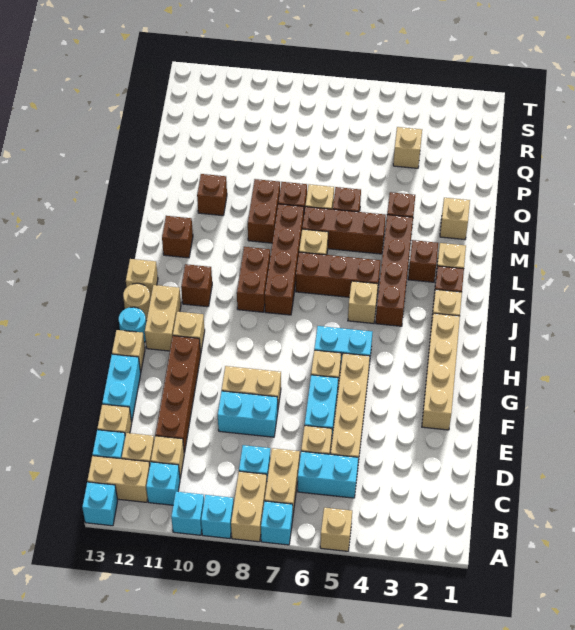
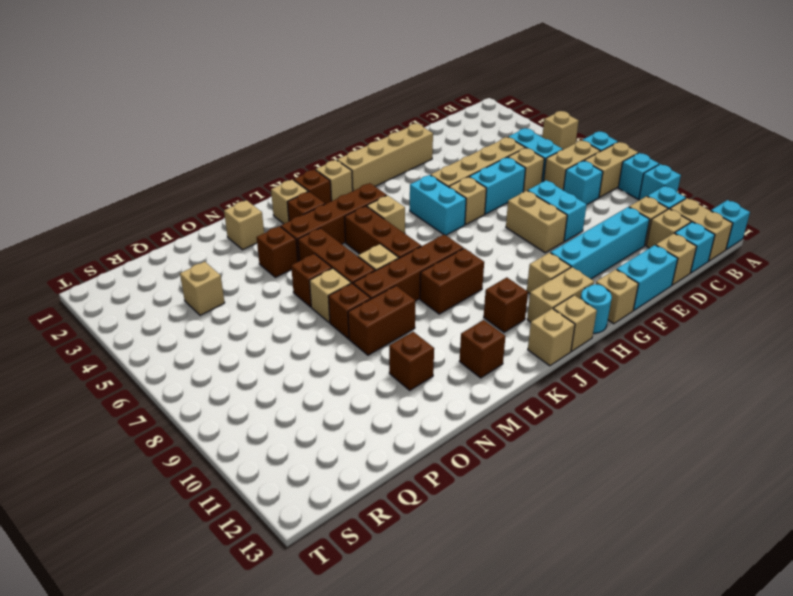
brown brick D11:G11 level 1 -> cyan brick D11:G11 level 1
tan round brick I13 level 1 -> tan brick I13 level 1

